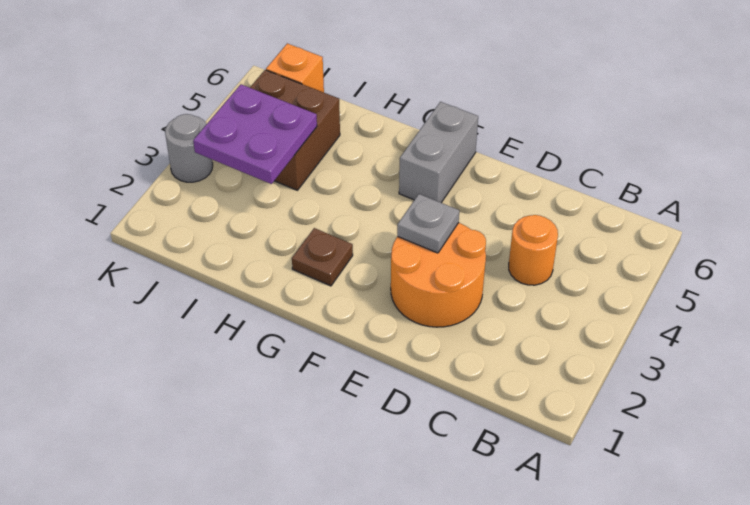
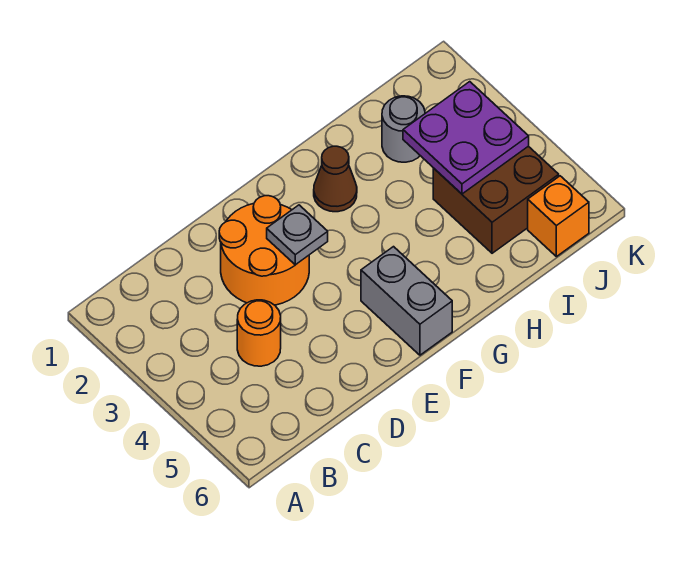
brown plate G2 level 1 -> brown cone G2 level 1
grey round brick K3 level 1 -> grey round brick I2 level 1

